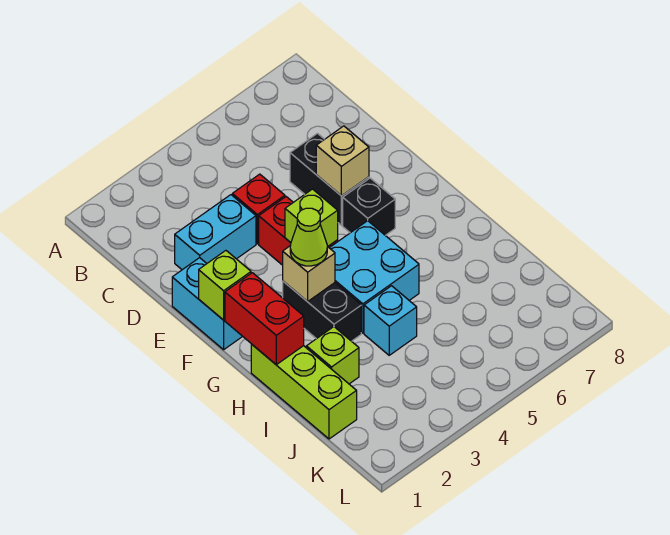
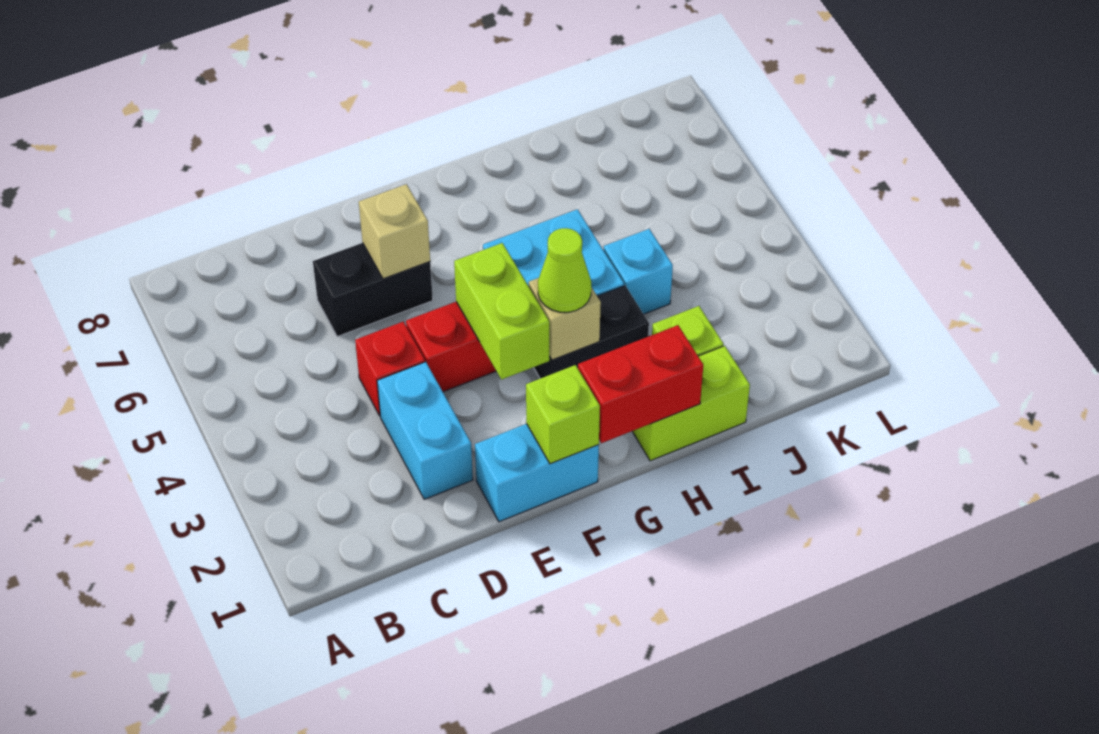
lime brick F4 level 2 -> lime brick F3:F4 level 2
black brick F6 level 1 -> none
lime brick H1:J1 level 1 -> lime brick H1:I1 level 1

